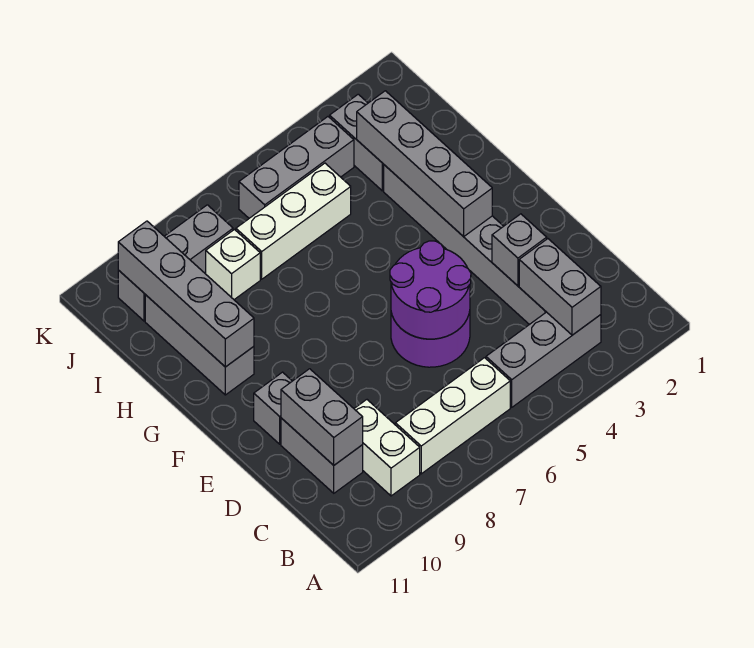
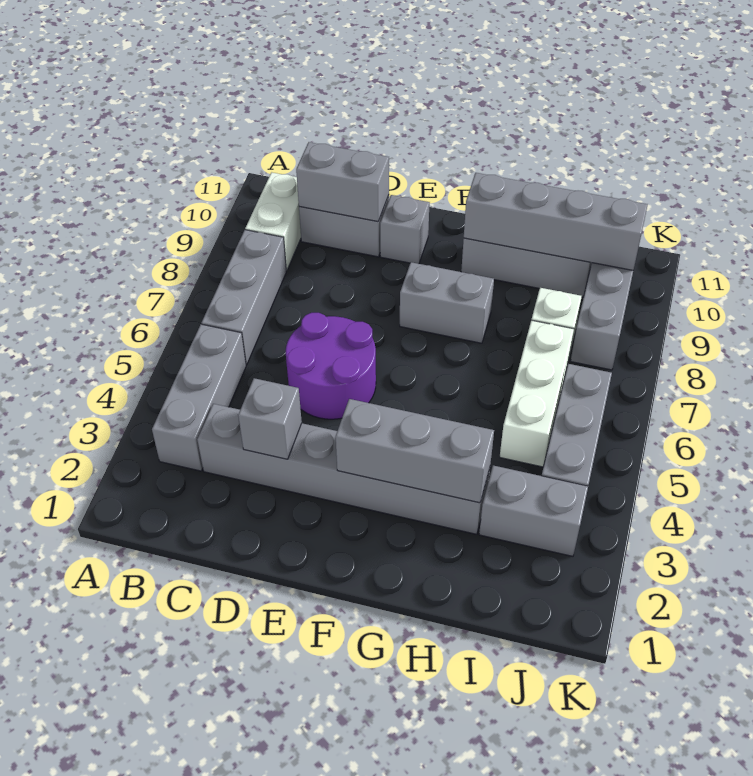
grey brick B3:C3 level 2 -> grey brick F8:G8 level 1
white brick B6:B8 level 1 -> grey brick B6:B8 level 1
white brick B9:C9 level 1 -> white brick B9:B10 level 1
purple round brick D5:E6 level 2 -> none
grey brick F3:I3 level 2 -> grey brick F3:H3 level 2

